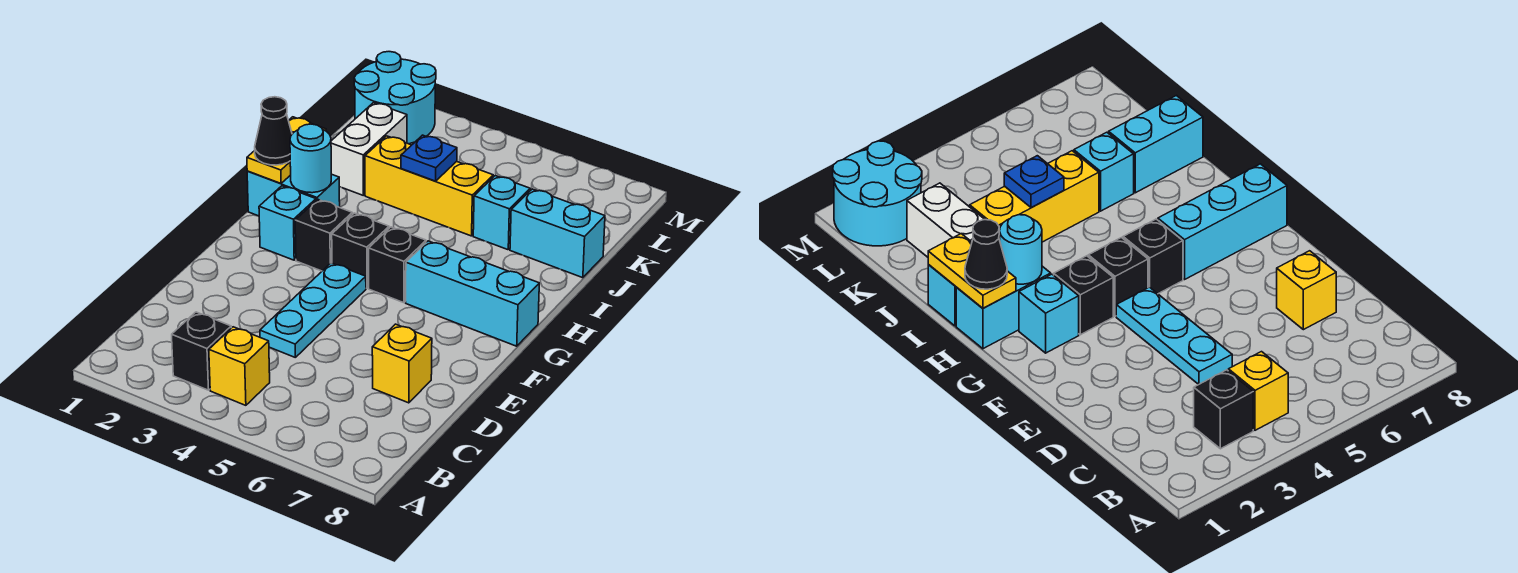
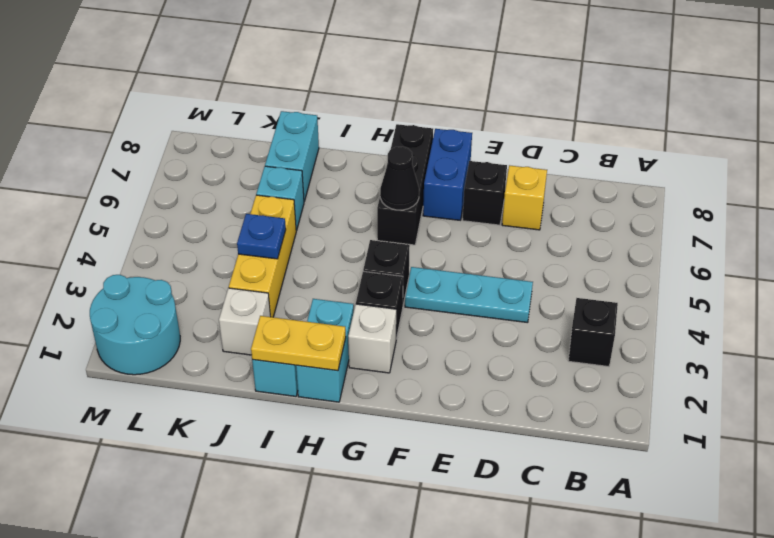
yellow brick B4 level 1 -> none
none -> blue brick F7:F8 level 1
cyan brick G2 level 1 -> white brick G2 level 1
black brick G5 level 1 -> black brick E7 level 1
cyan brick G6:G8 level 1 -> black brick G6:G8 level 1
black cone H1 level 3 -> black cone G6 level 2
cyan round brick H2 level 2 -> none
white brick J2:K2 level 1 -> white brick J2 level 1

